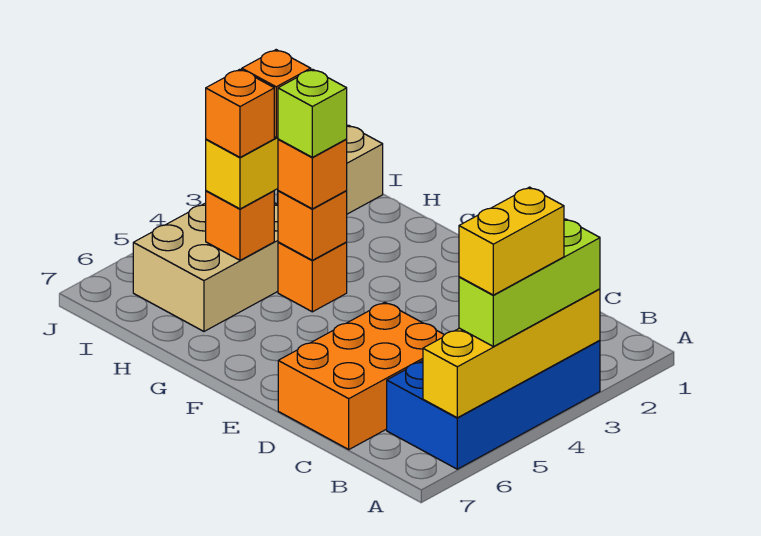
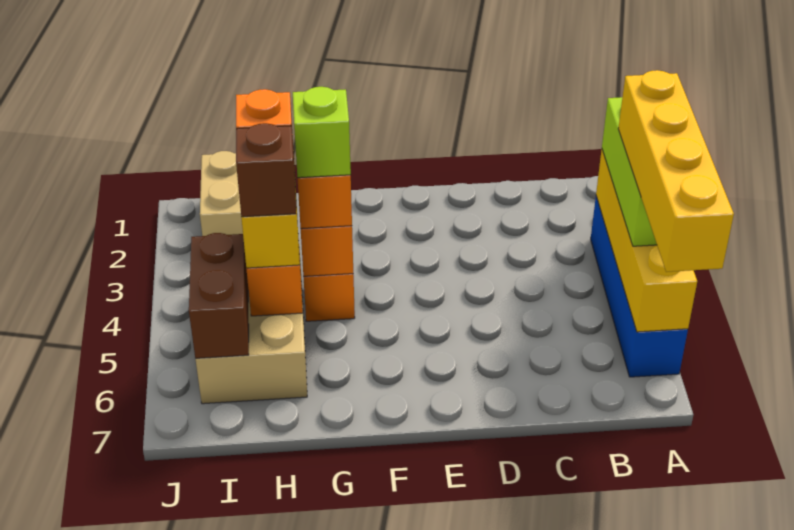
blue brick A3:B6 level 1 -> blue brick A3:A6 level 1
yellow brick A4:A5 level 4 -> yellow brick A4:A7 level 4
orange brick C5:D7 level 1 -> none
orange brick H5 level 4 -> brown brick H5 level 4
none -> brown brick I5:I6 level 2

